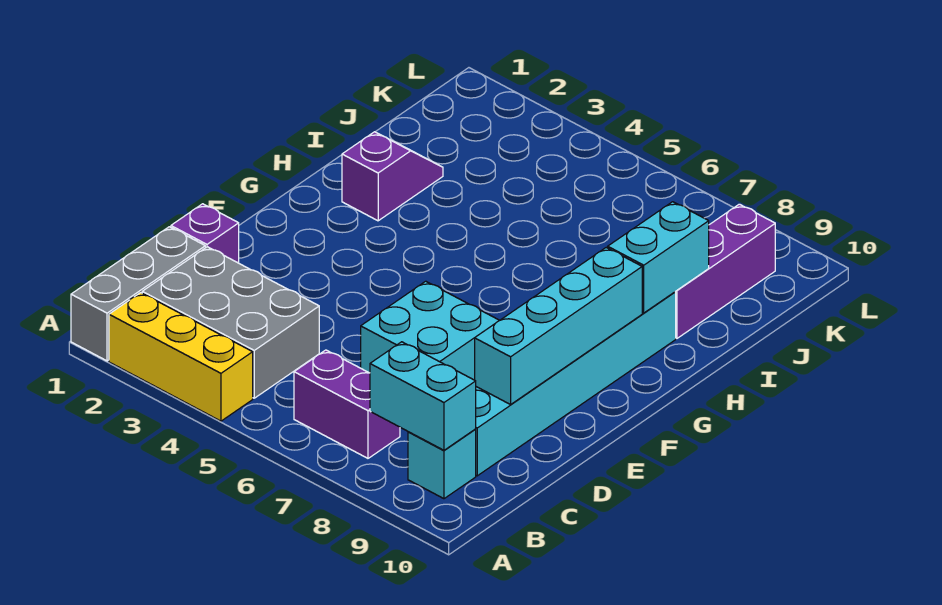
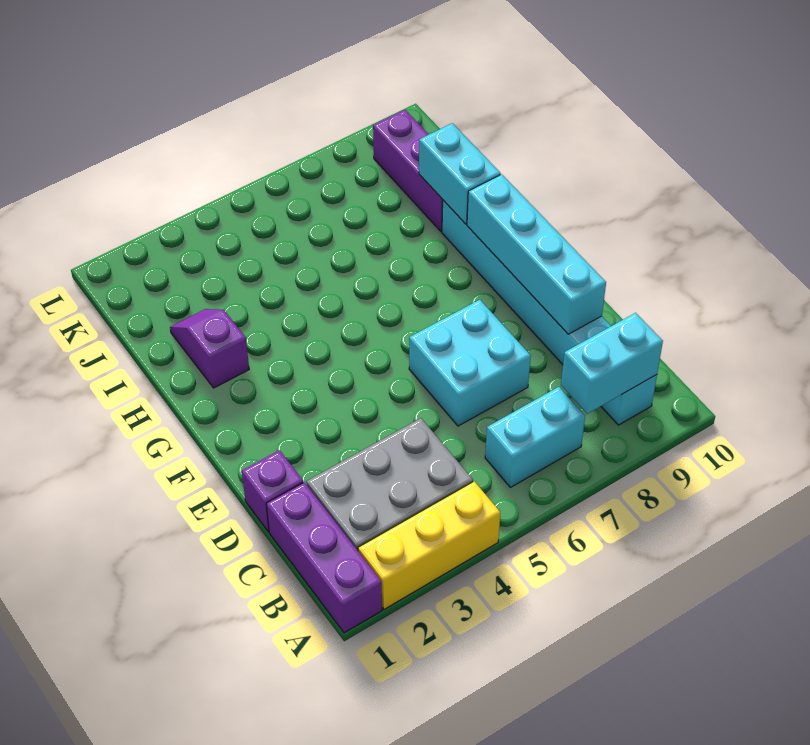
grey brick A1:C1 level 1 -> purple brick A1:C1 level 1
purple brick B6:B7 level 1 -> cyan brick B6:B7 level 1

